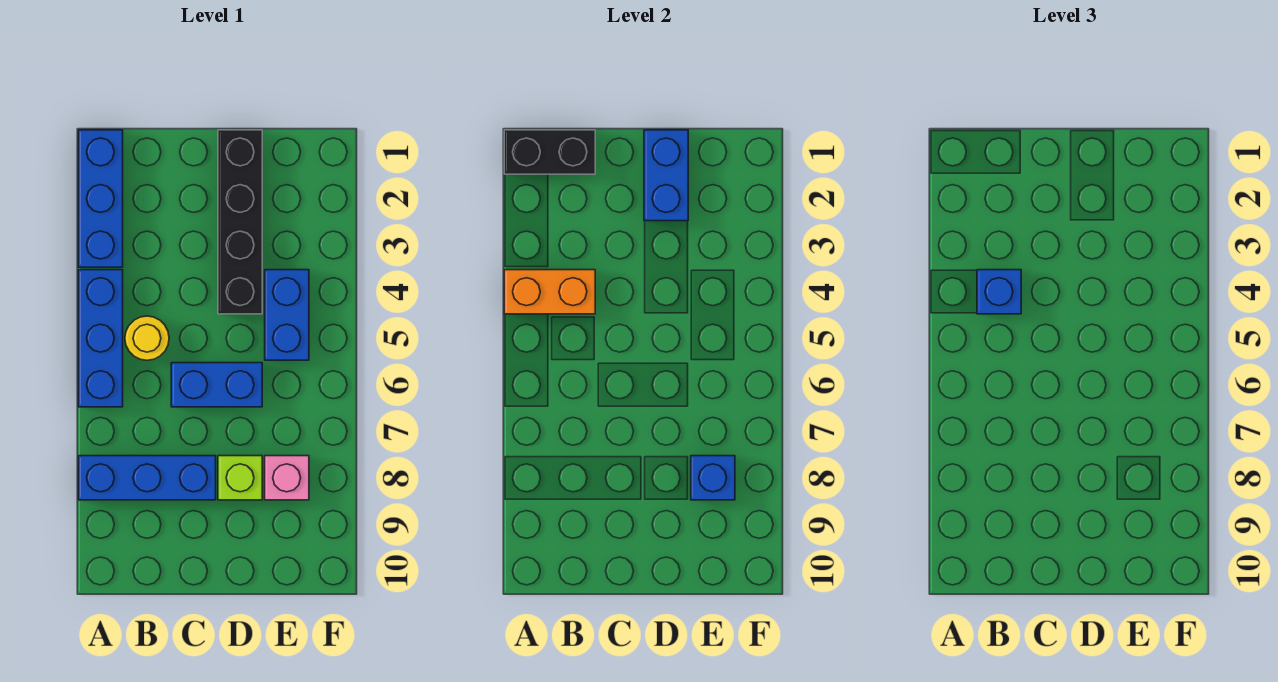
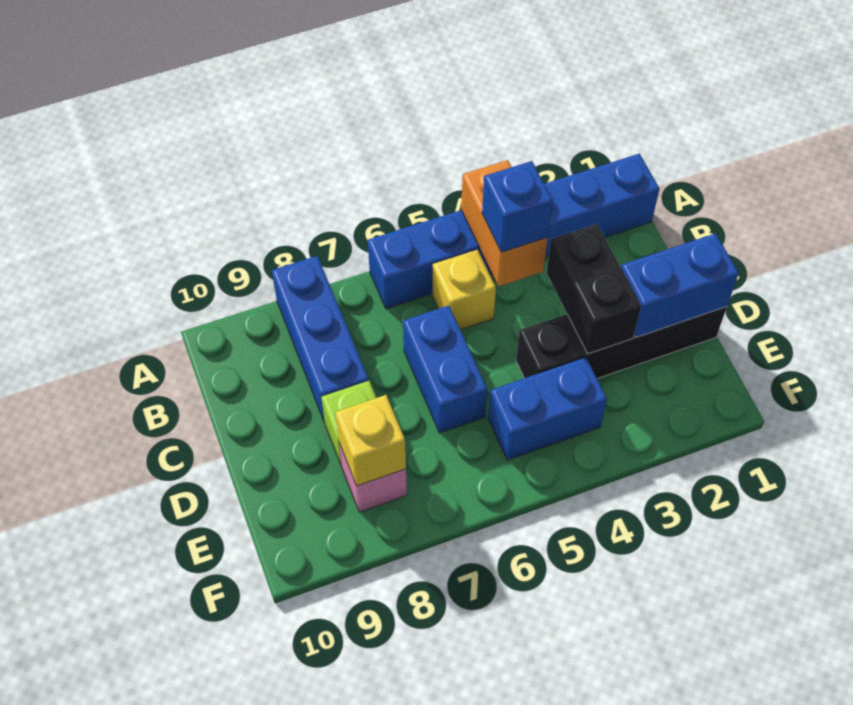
black brick A1:B1 level 2 -> black brick C3:D3 level 2
yellow round brick B5 level 1 -> yellow brick B5 level 1
blue brick E8 level 2 -> yellow brick E8 level 2

